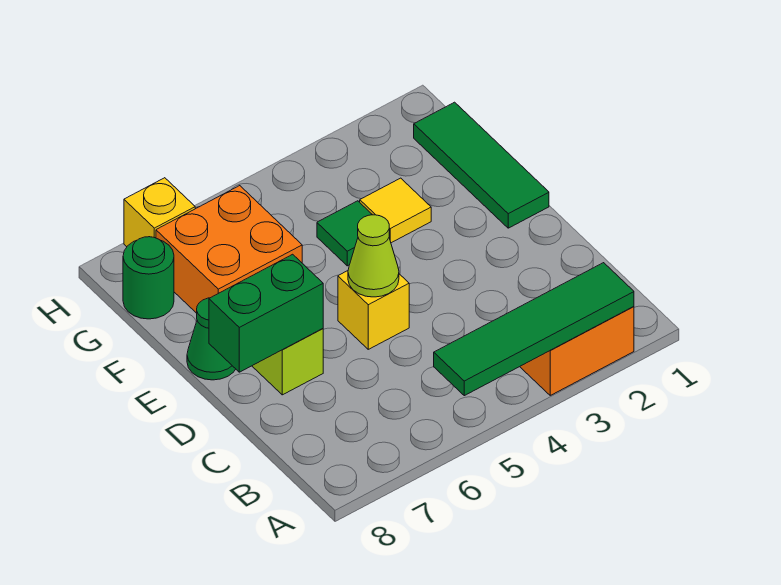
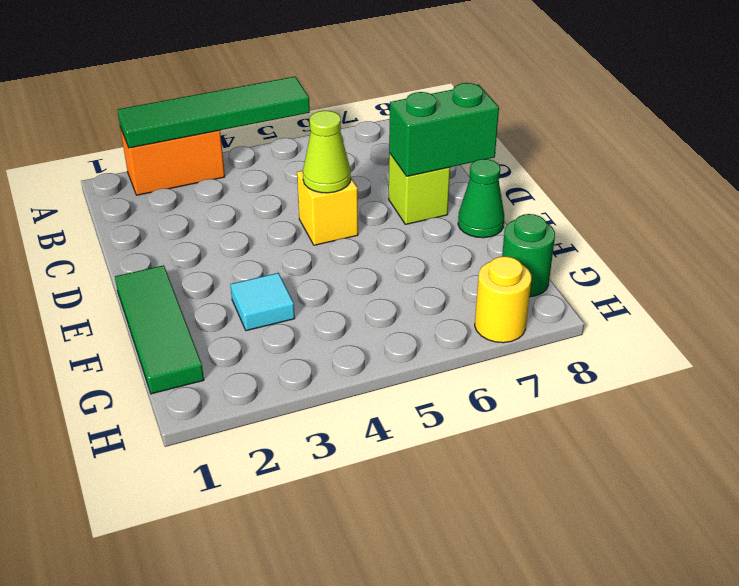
yellow tile F3 level 1 -> cyan tile F3 level 1
green tile F4 level 1 -> none
orange brick F6:G7 level 1 -> none
yellow brick H7 level 1 -> yellow round brick H7 level 1

